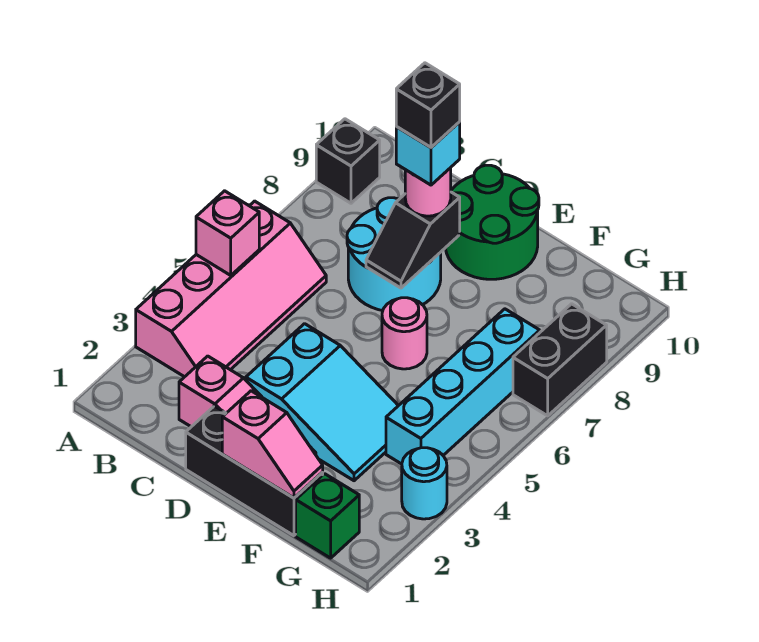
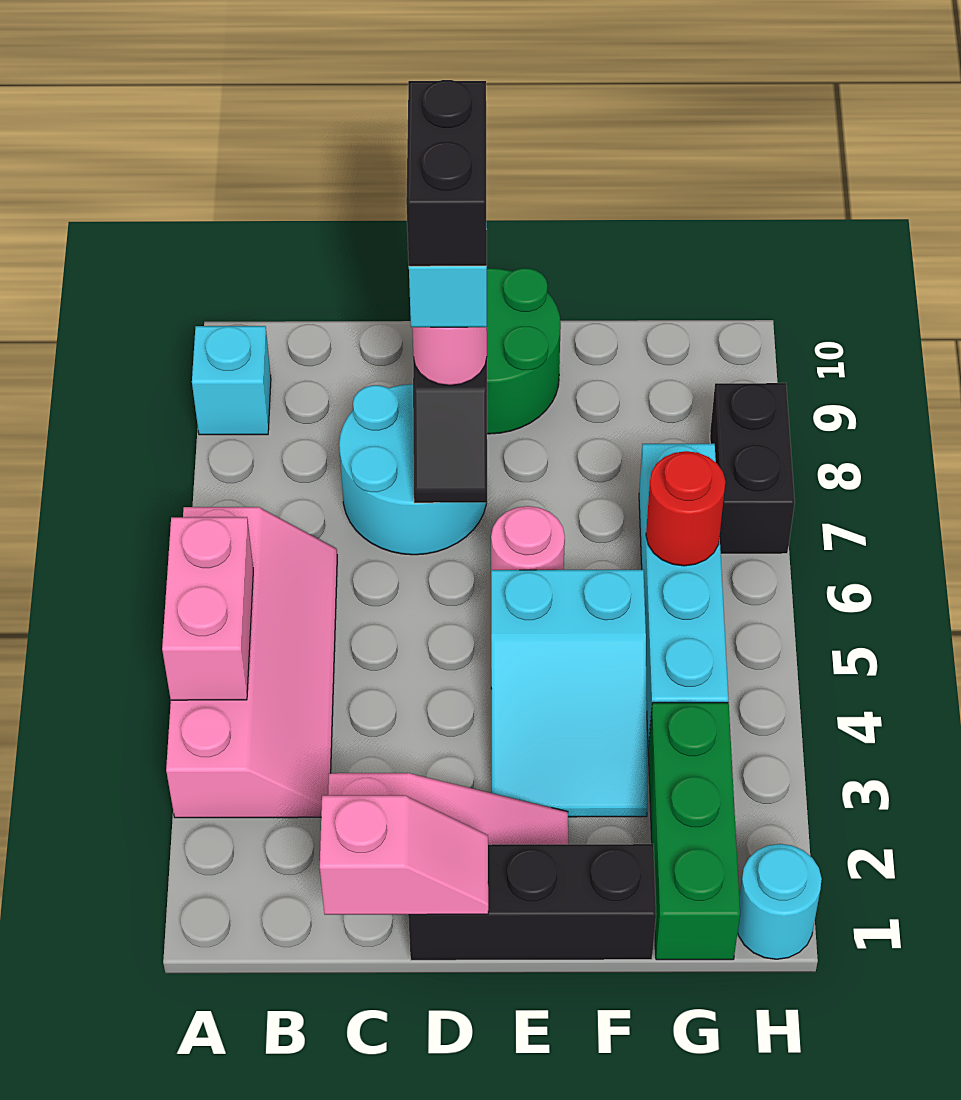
pink brick A5 level 2 -> pink brick A4:A5 level 2
black brick A9 level 1 -> cyan brick A9 level 1
cyan slope D3:F4 level 1 top D -> cyan slope E3:F5 level 1 top 5
black brick D8 level 5 -> black brick D8:D9 level 5
pink slope E1:F1 level 2 top E -> pink slope C1:D1 level 2 top C
green brick G1 level 1 -> green brick G1:G3 level 1
none -> red round brick G6 level 2
cyan round brick H3 level 1 -> cyan round brick H1 level 1

